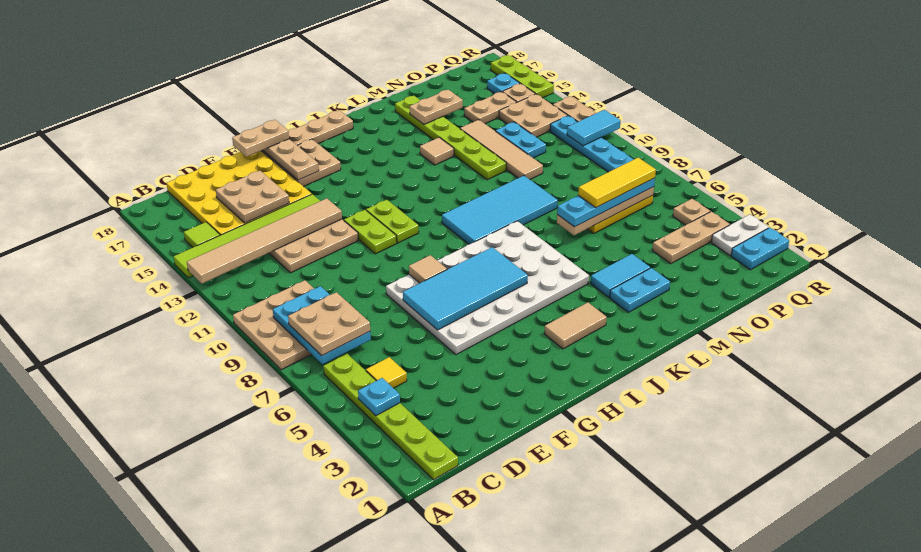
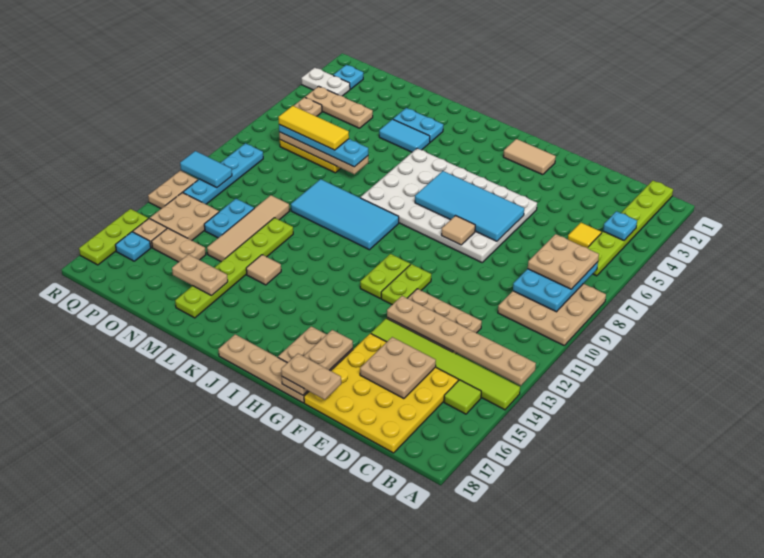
tan tile A13:F13 level 2 -> tan plate A13:F13 level 2
tan tile I3:J3 level 1 -> tan tile G2:H2 level 1
cyan plate Q2:R2 level 1 -> cyan plate Q2 level 1

